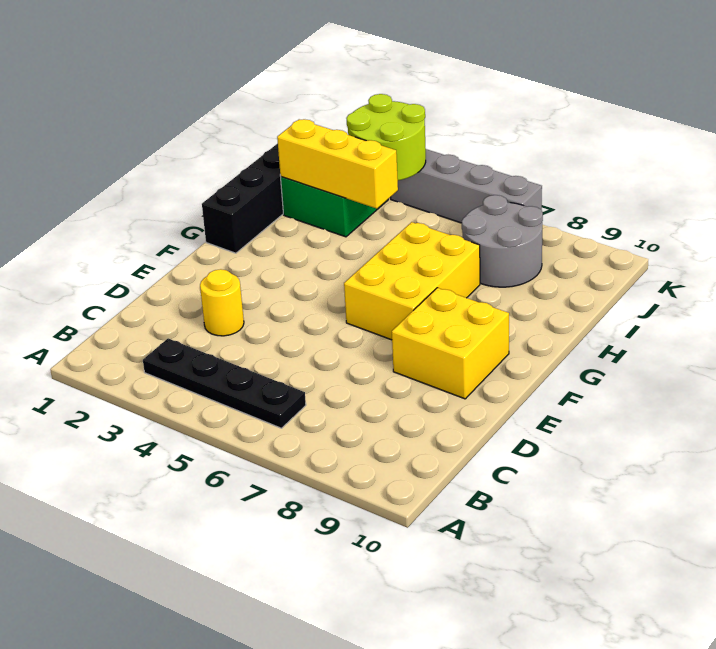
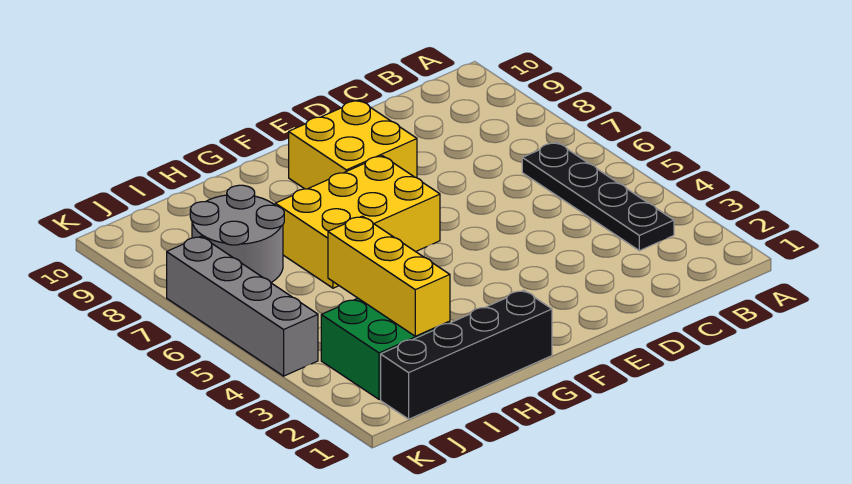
yellow round brick D3 level 1 -> none
lime round brick J3:K4 level 2 -> none

